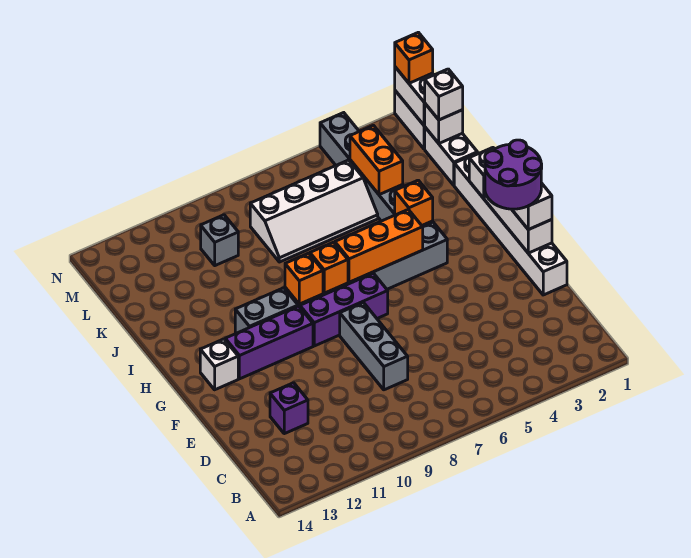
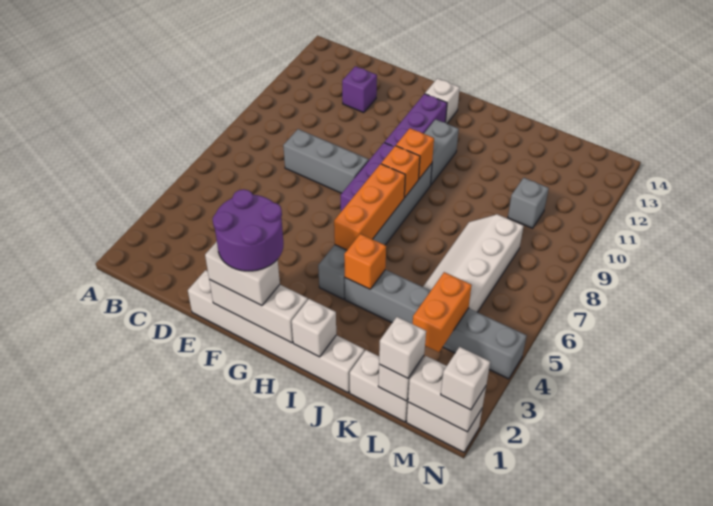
orange brick K4:L4 level 2 -> orange brick L3:L4 level 2
orange brick N1 level 3 -> white brick N1 level 3

